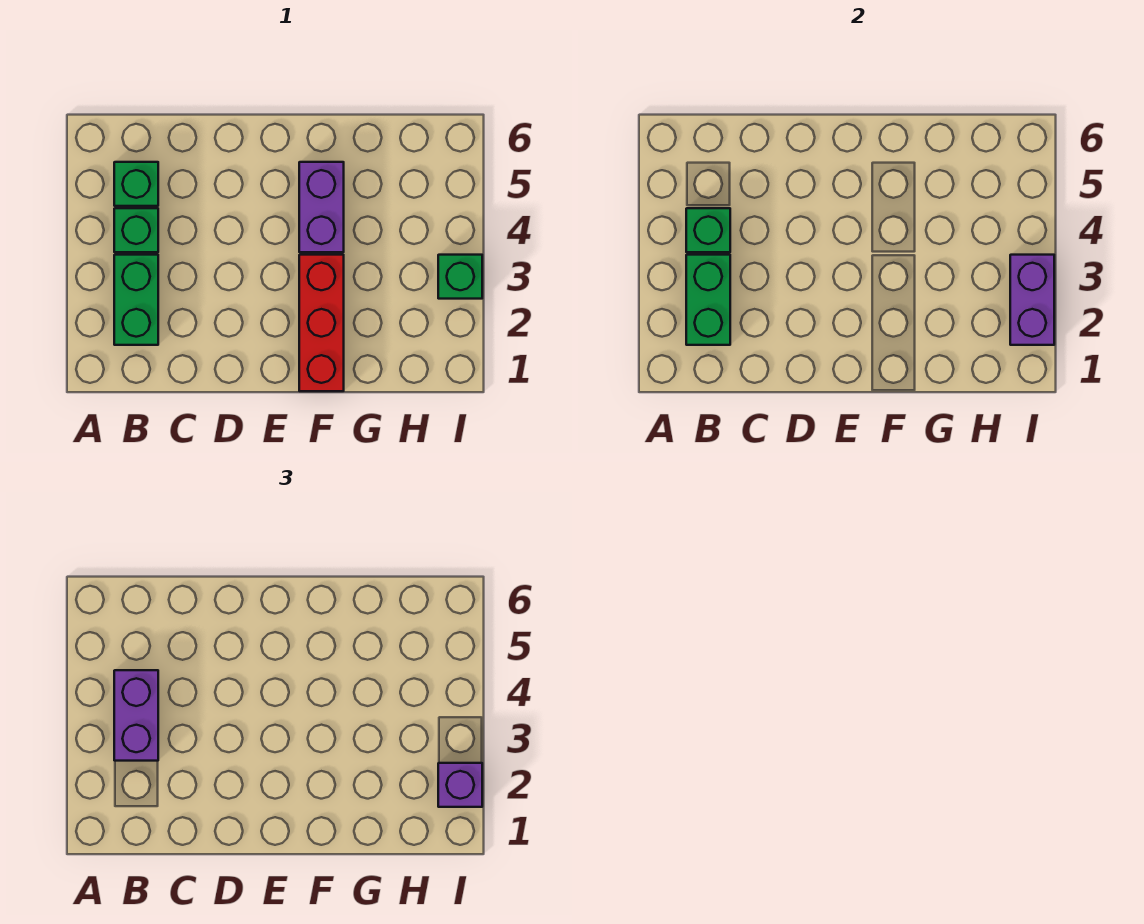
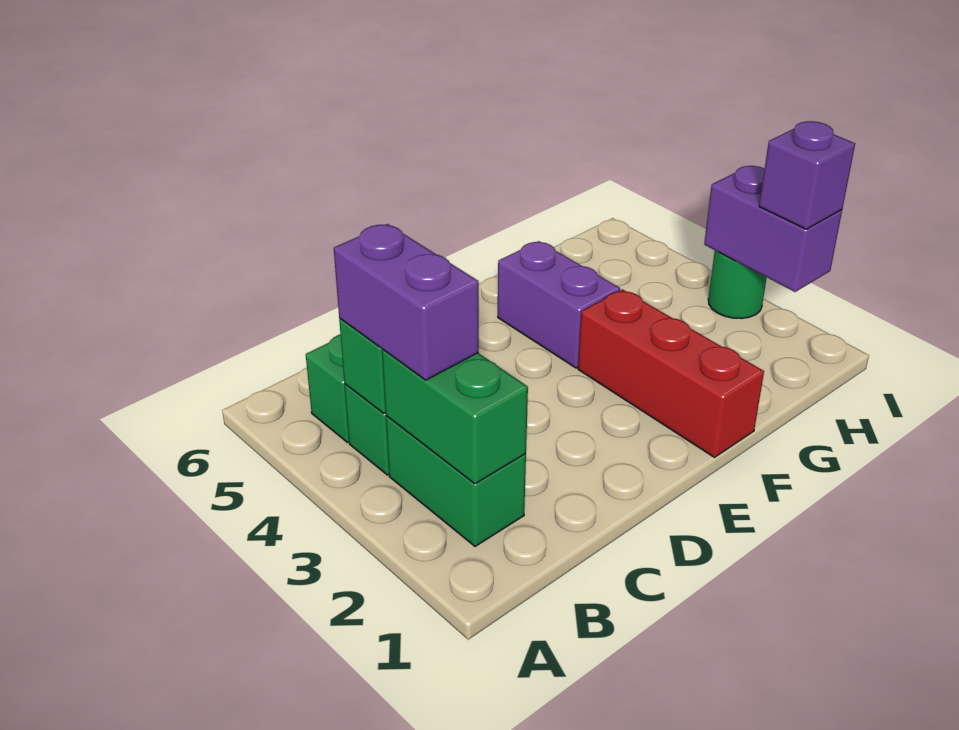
green brick I3 level 1 -> green round brick I3 level 1

